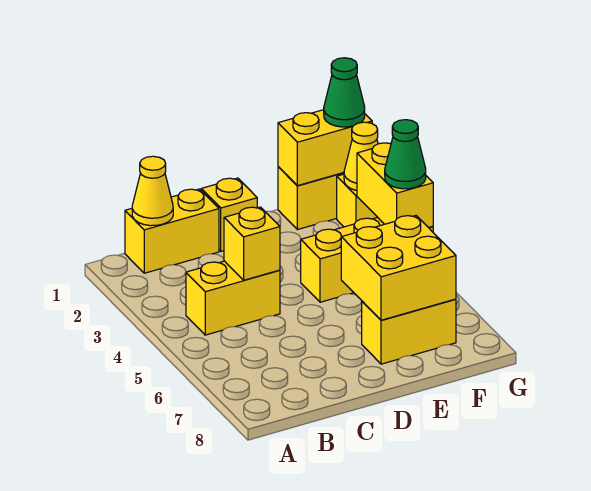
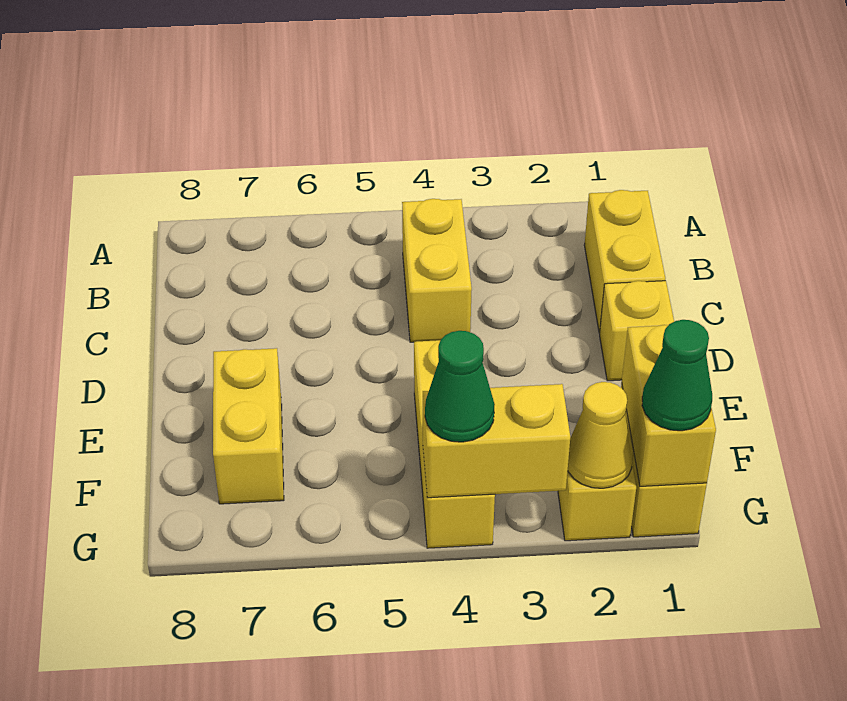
yellow cone B1 level 2 -> none
yellow brick C4 level 2 -> none
yellow brick E6:F7 level 2 -> none

